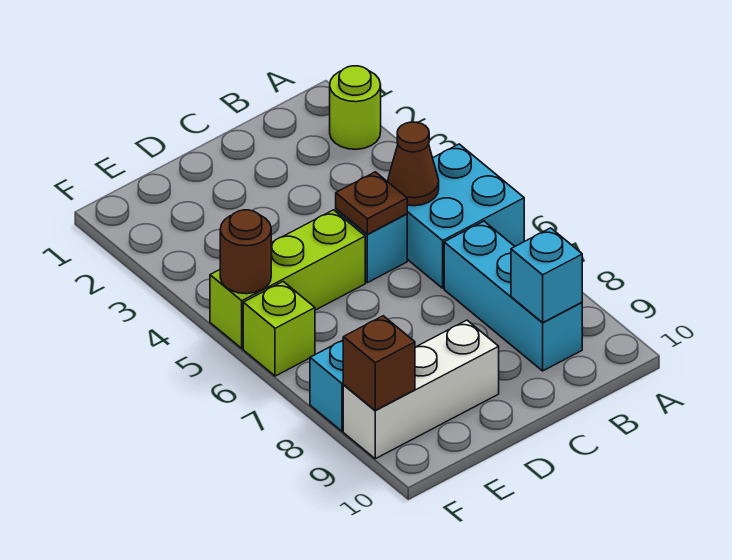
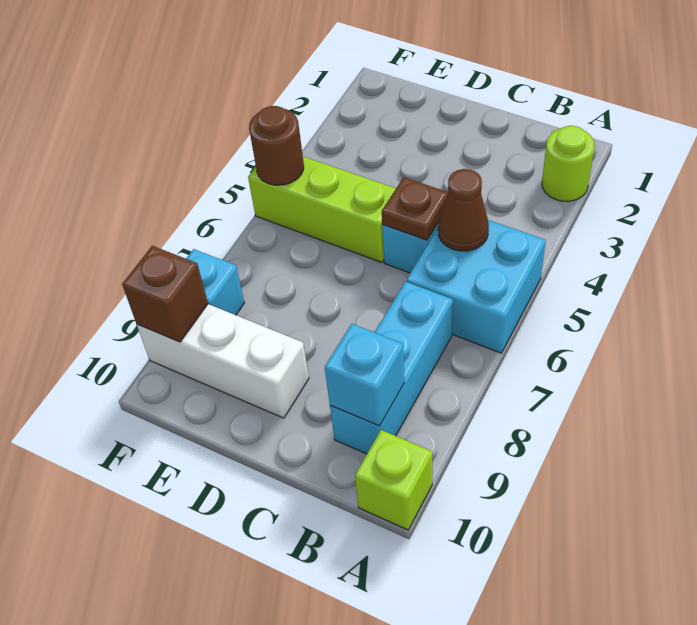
lime brick F6 level 1 -> lime brick A10 level 1

